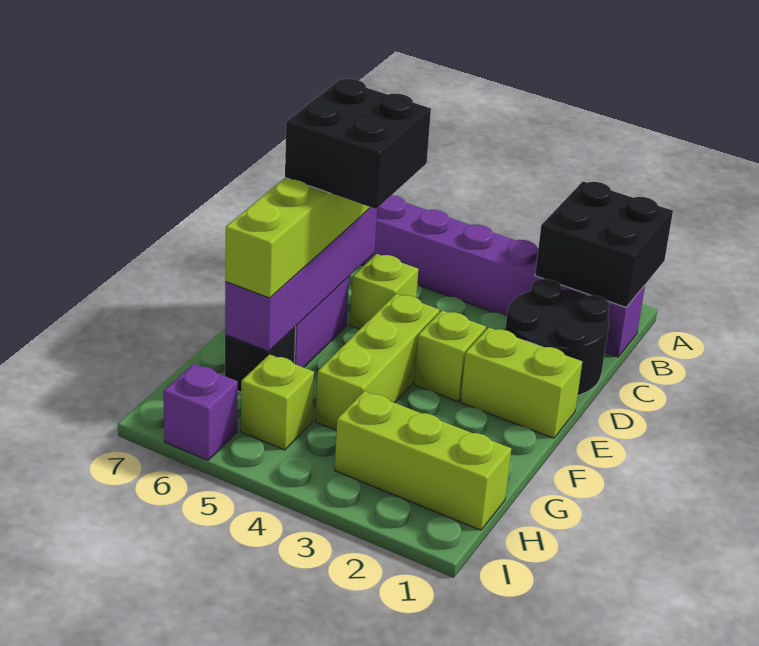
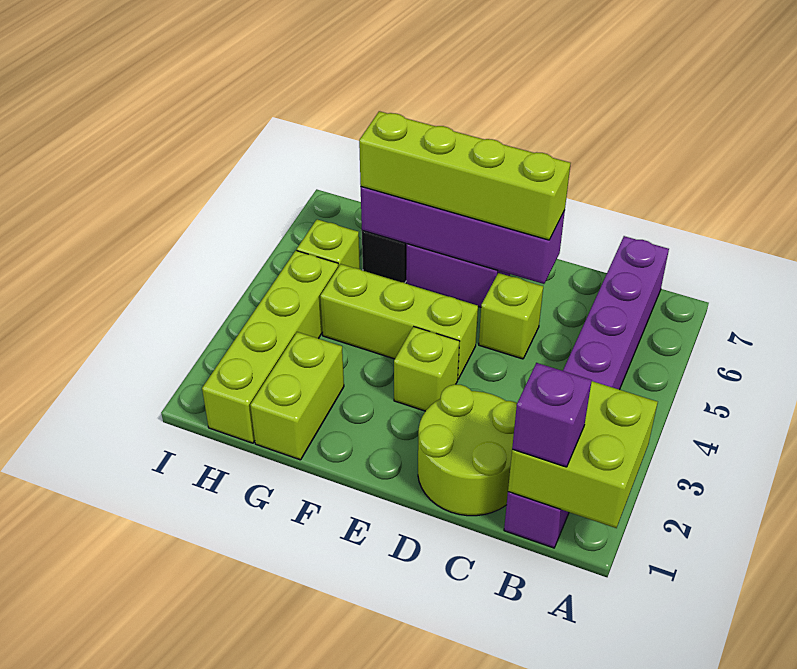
black brick A1:B2 level 2 -> lime brick A1:B2 level 2
black round brick C1:D2 level 1 -> lime round brick C1:D2 level 1
black brick D5:E6 level 4 -> none
lime brick E1:E2 level 1 -> lime brick G1:G2 level 1
lime brick H1:H3 level 1 -> lime brick H1:H4 level 1
purple brick I6 level 1 -> purple brick B1 level 3

